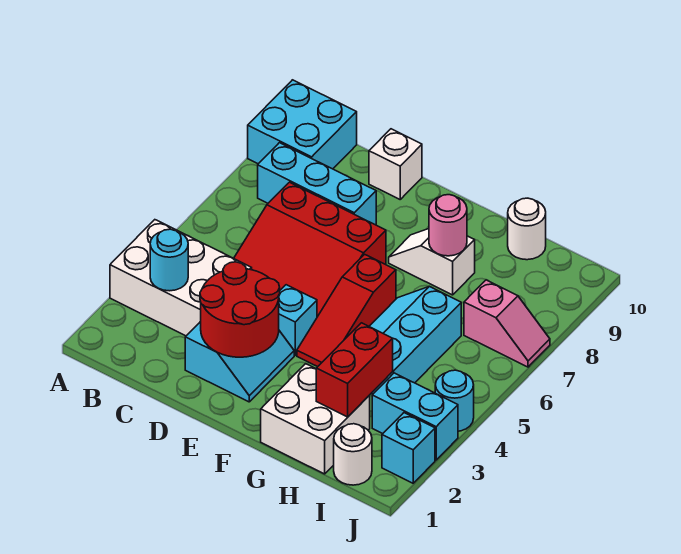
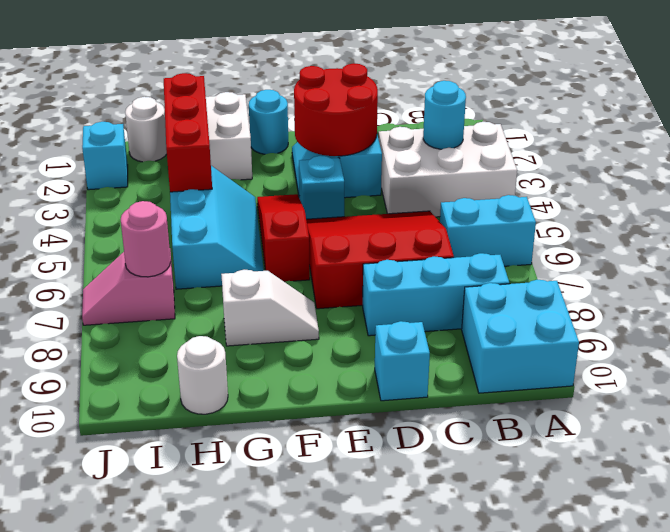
white brick D10 level 1 -> cyan brick D10 level 1
pink round brick G8 level 2 -> pink round brick I7 level 2
red brick H2:H3 level 2 -> red brick H2:H4 level 2
cyan brick I3:J3 level 1 -> cyan brick A6:B6 level 1
cyan round brick J4 level 1 -> cyan round brick F1 level 1

